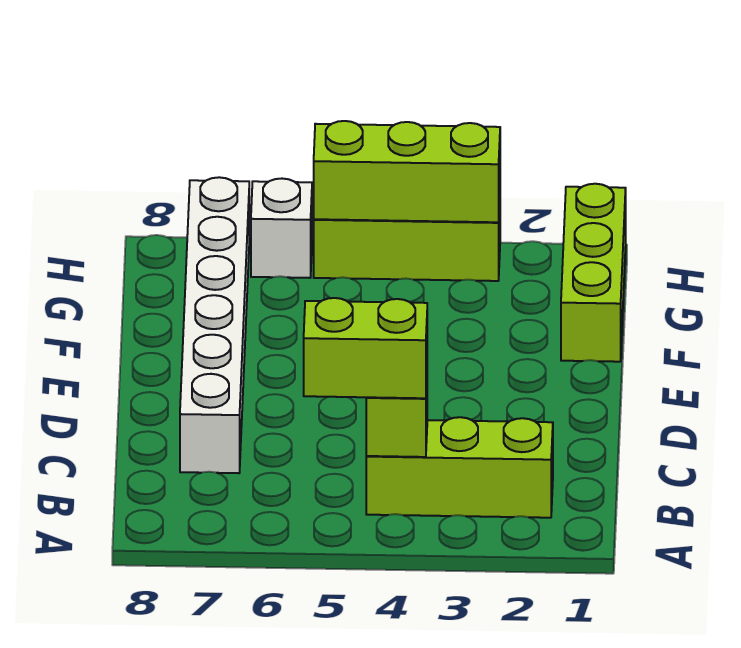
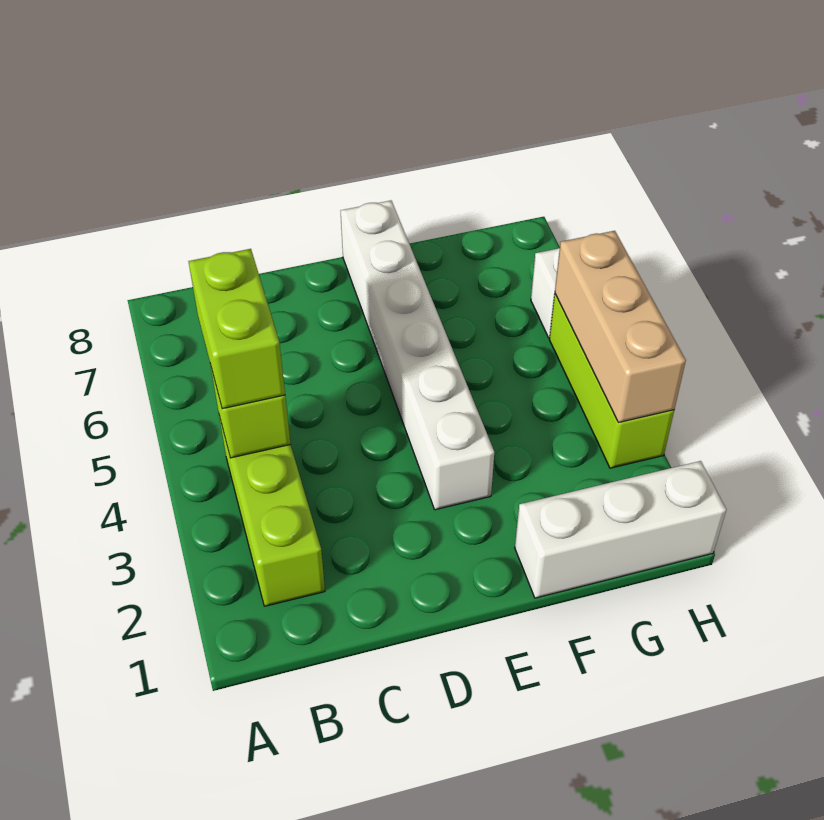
white brick C7:H7 level 1 -> white brick E3:E8 level 1
lime brick F1:H1 level 1 -> white brick F1:H1 level 1
lime brick H3:H5 level 2 -> tan brick H3:H5 level 2

